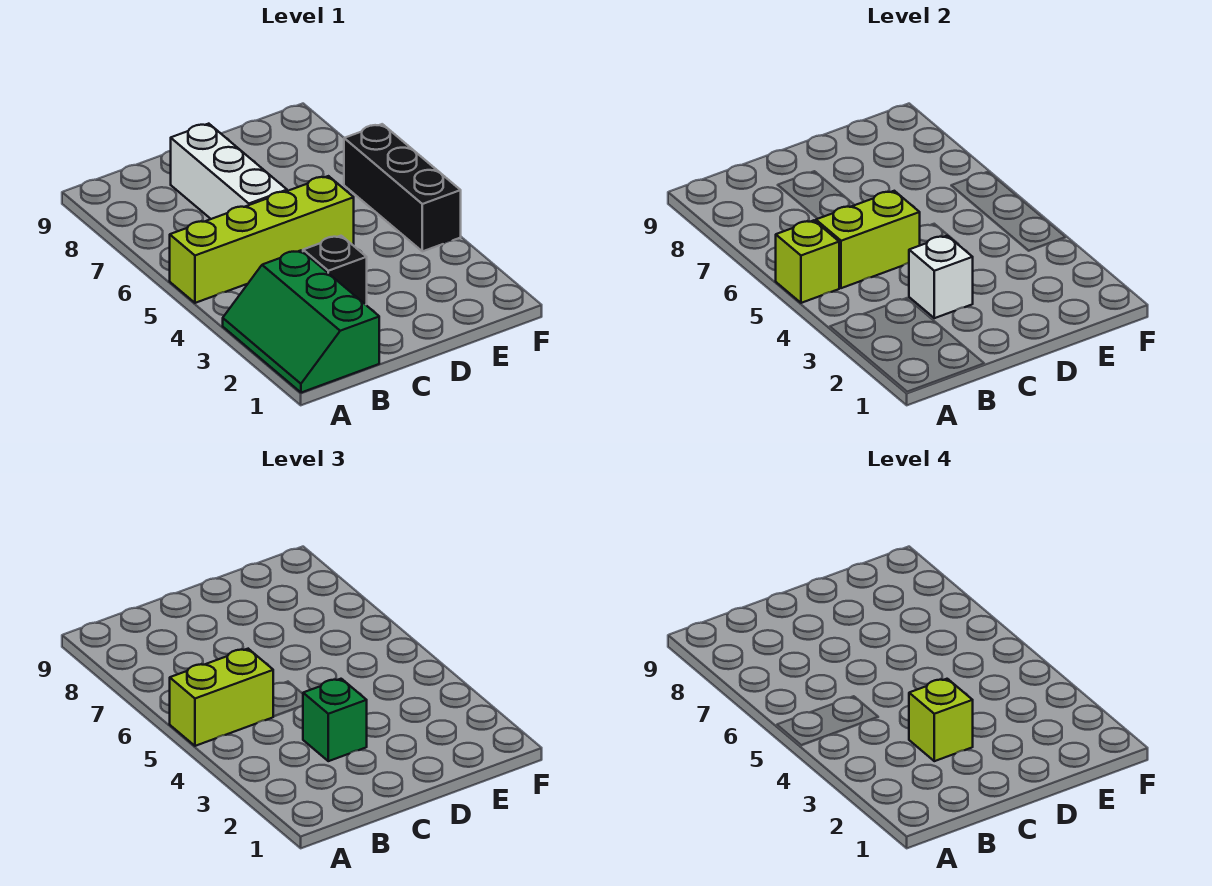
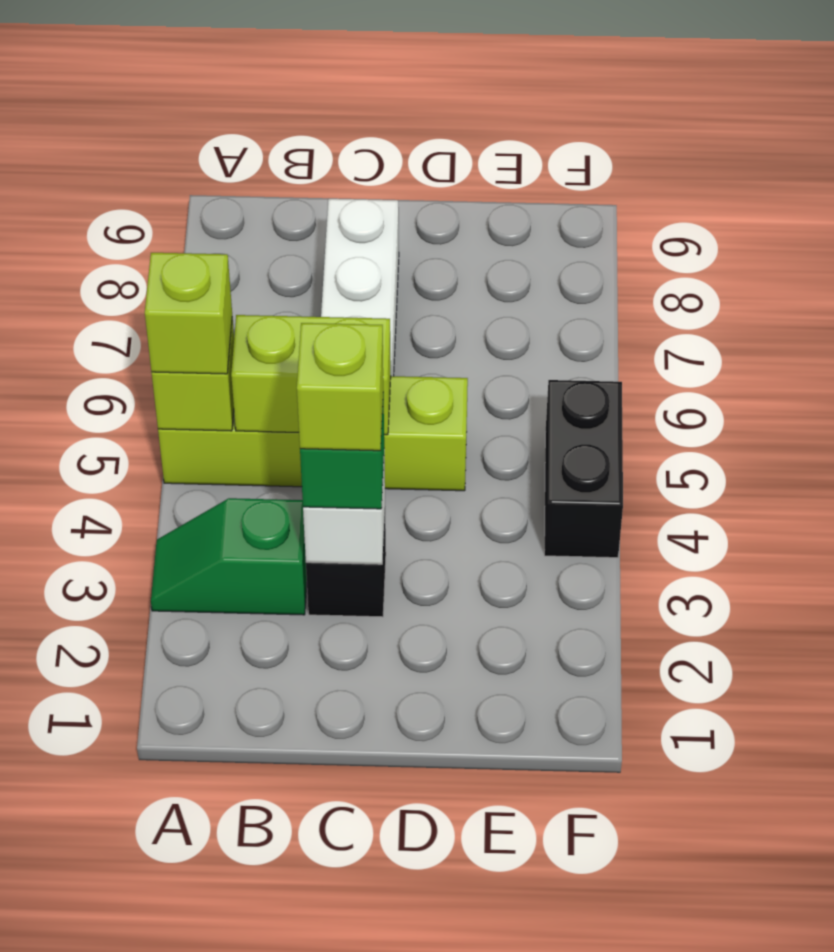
green slope A1:B3 level 1 top B -> green slope A3:B3 level 1 top B
lime brick A5:B5 level 3 -> lime brick A5 level 3
black brick F4:F6 level 1 -> black brick F4:F5 level 1

